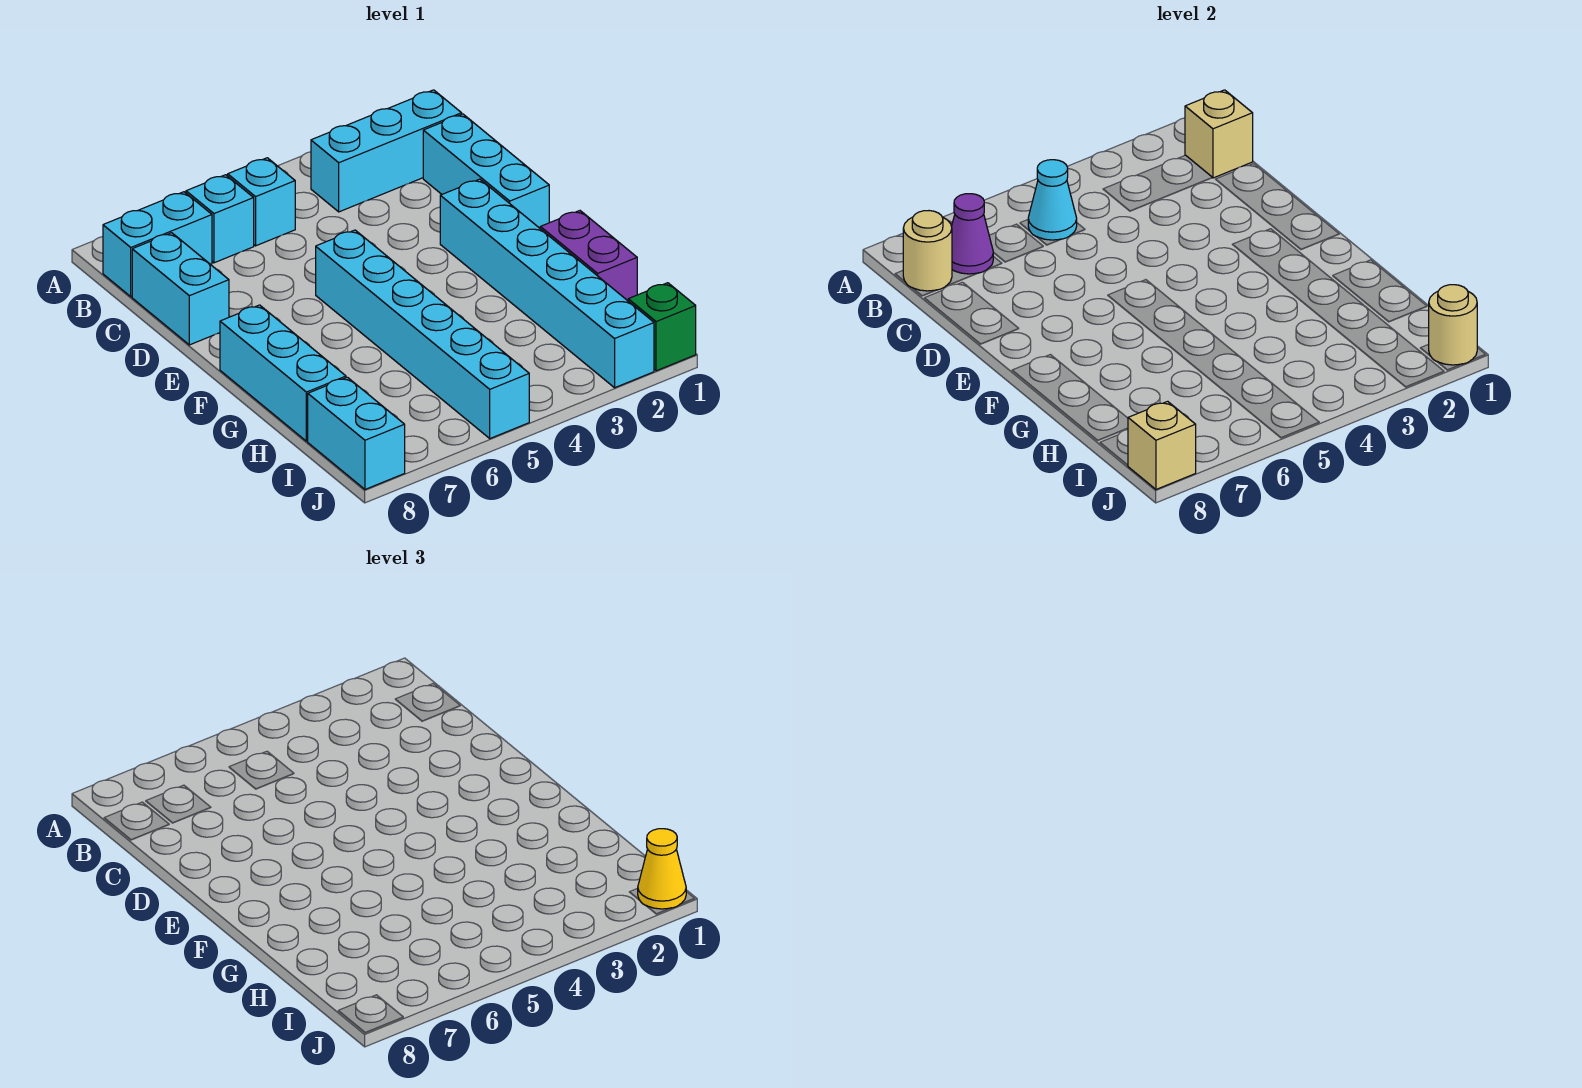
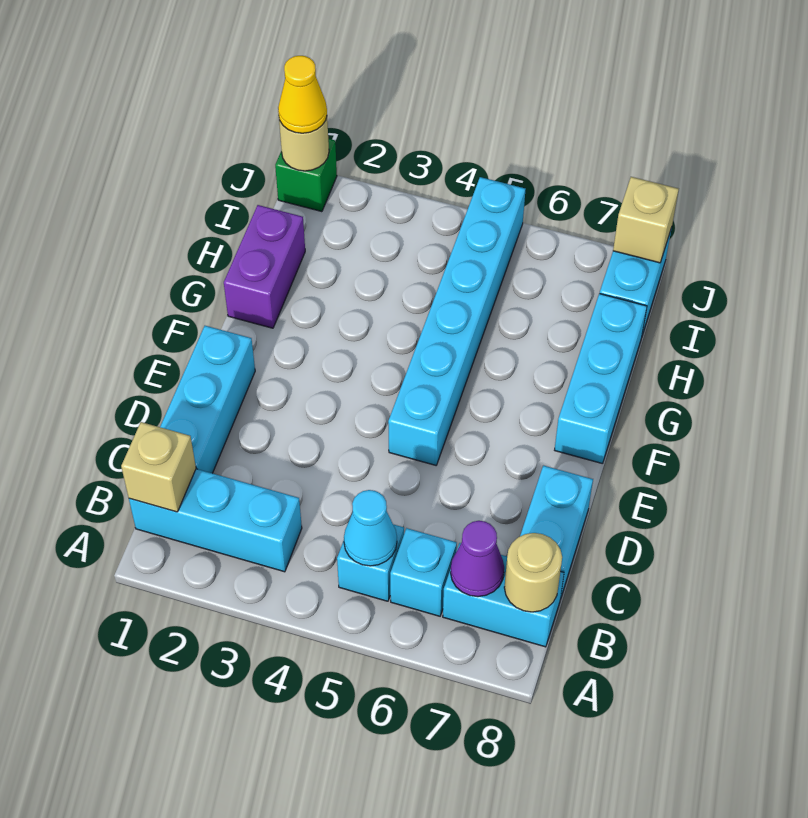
cyan brick E2:J2 level 1 -> none

